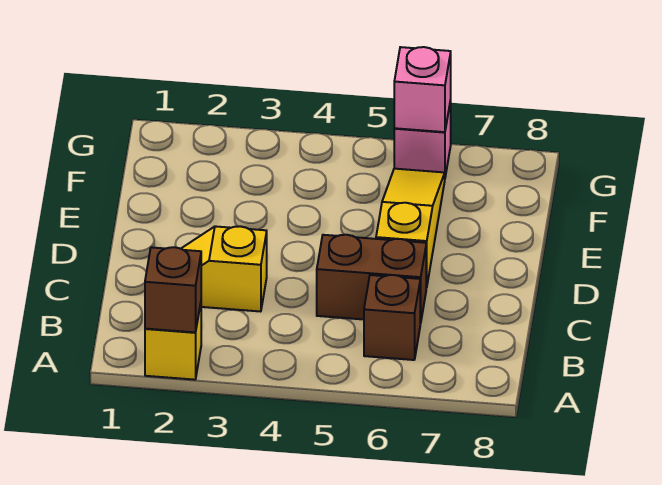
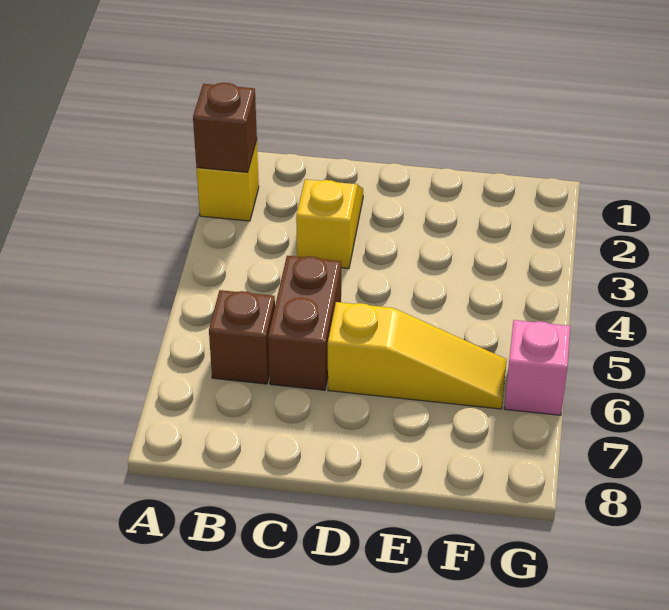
pink brick G6 level 2 -> none

